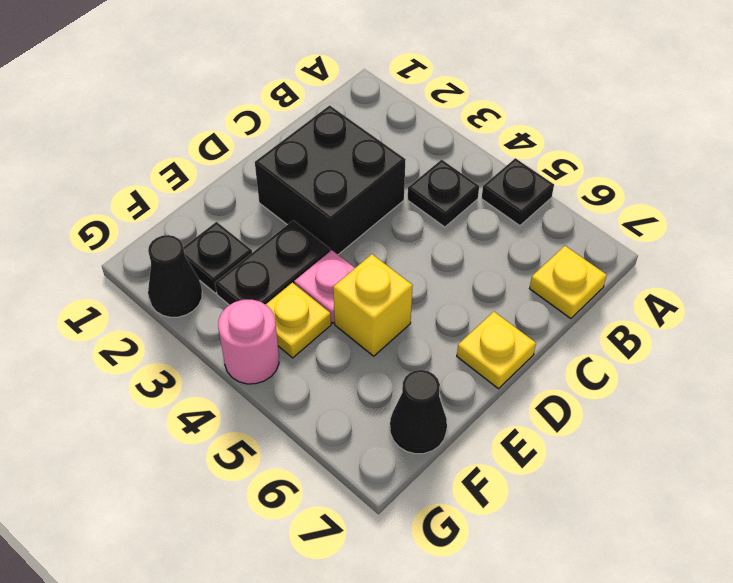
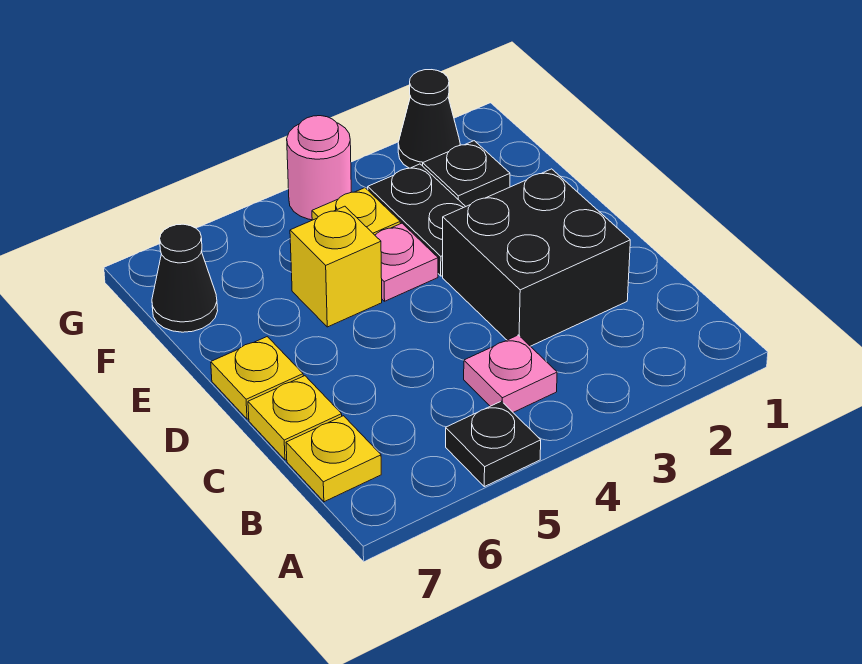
black plate B4 level 1 -> pink plate B4 level 1
none -> yellow plate C7 level 1

